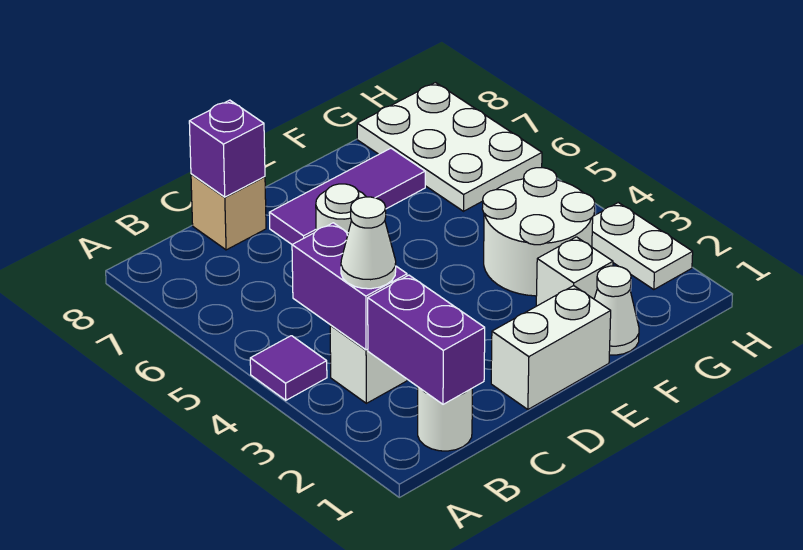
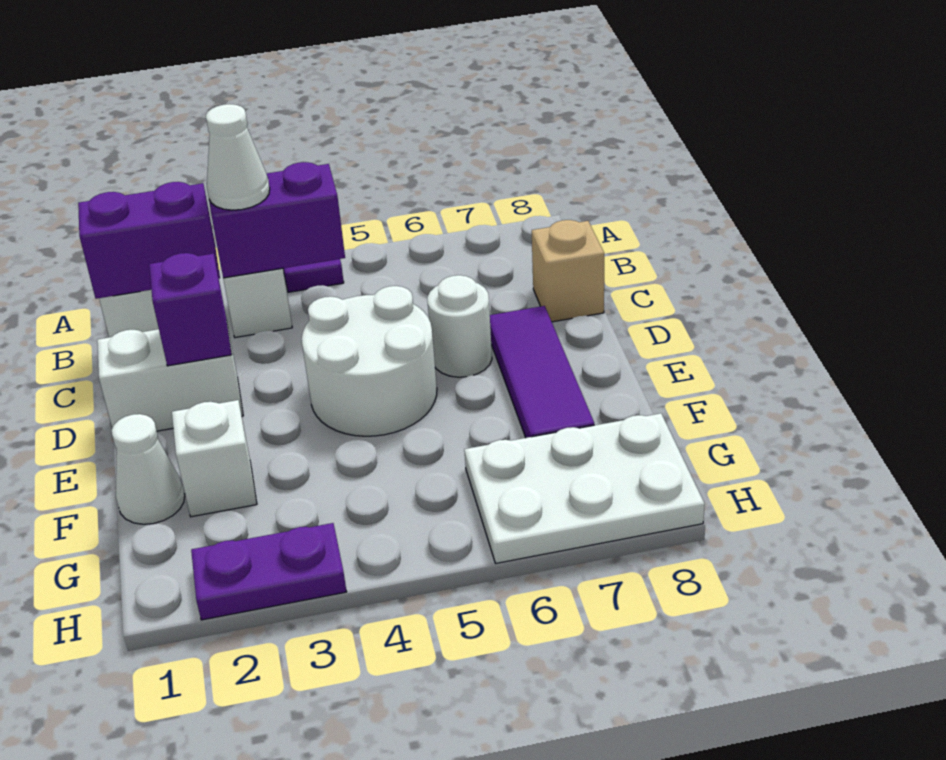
purple brick C8 level 2 -> purple brick D2 level 2
white brick D1:E1 level 1 -> white brick D1:D2 level 1
white round brick F3:G4 level 1 -> white round brick D4:E5 level 1
white plate H2:H3 level 1 -> purple plate H2:H3 level 1

